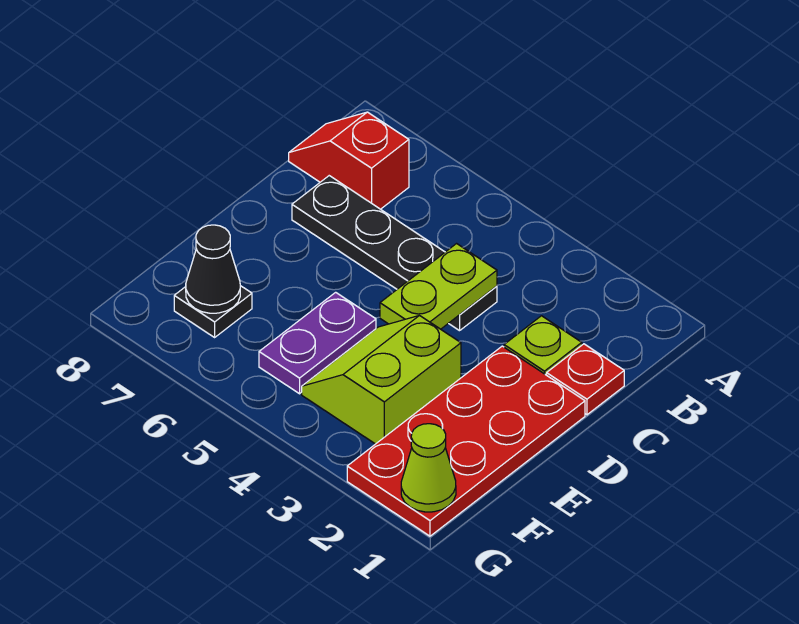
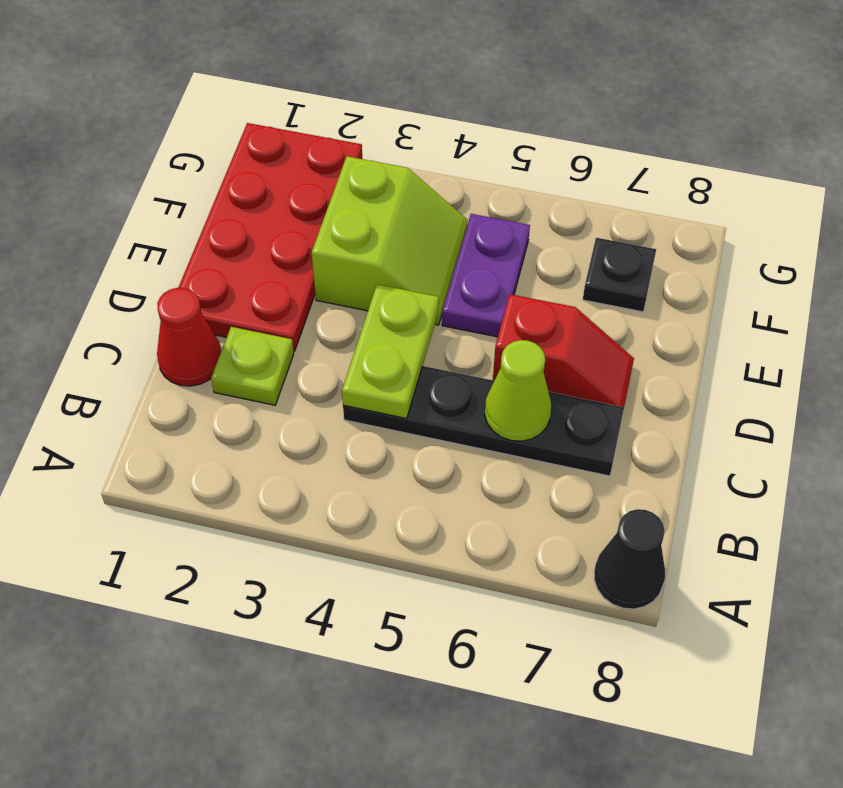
red slope B7:B8 level 1 top 7 -> red slope D6:D7 level 1 top 6
red plate C1 level 1 -> red cone C1 level 1
black cone F7 level 2 -> black cone A8 level 1
lime cone G1 level 2 -> lime cone C6 level 2

